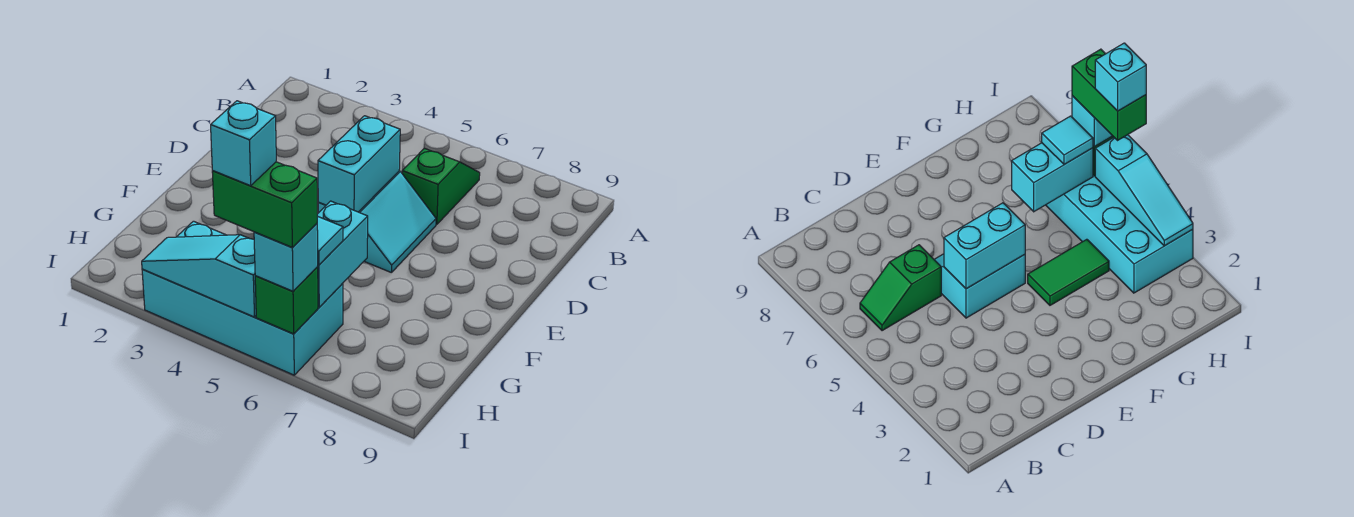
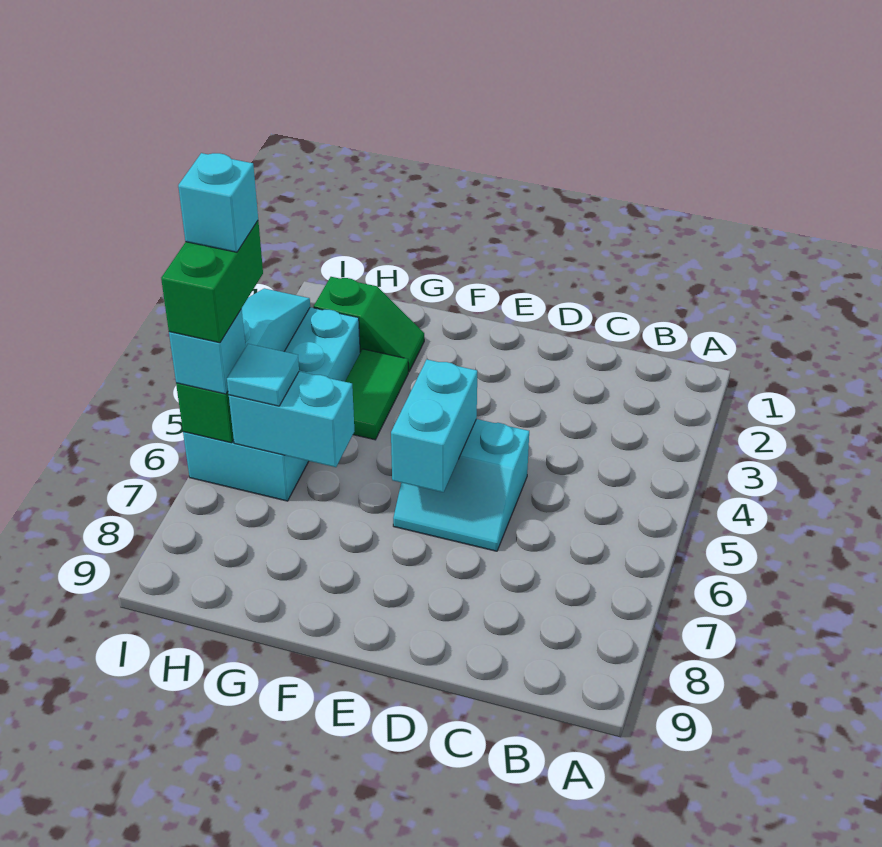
green slope B6:C6 level 1 top C -> green slope G2:H2 level 1 top H
cyan brick D5:E5 level 2 -> cyan brick E5:E6 level 2
green tile F4:G4 level 1 -> green tile G3:G4 level 1

